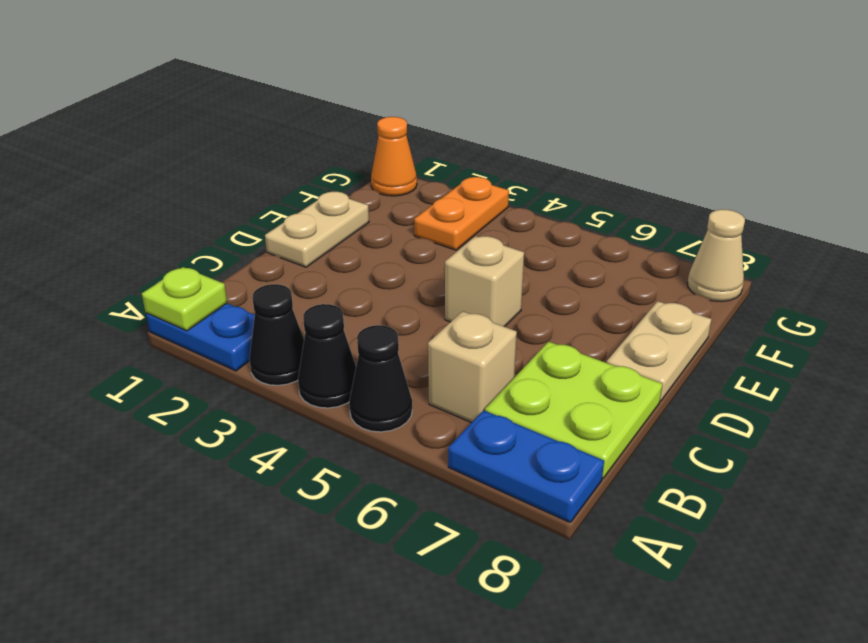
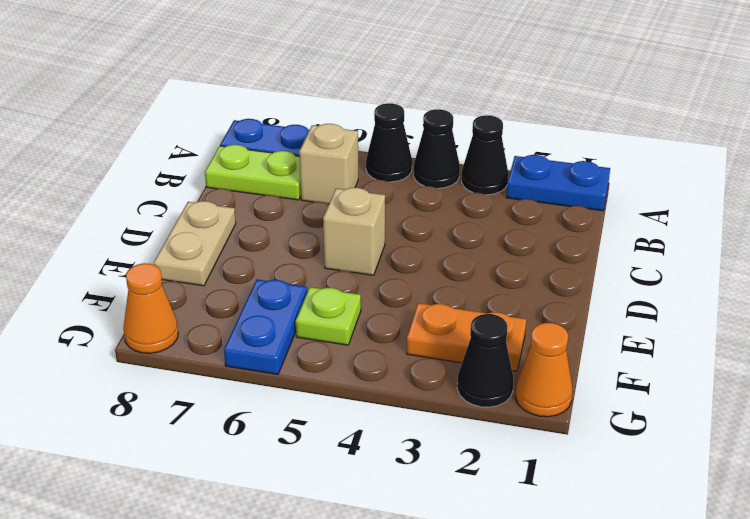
lime plate A1 level 2 -> lime plate F5 level 1
lime plate B7:C8 level 1 -> lime plate B7:B8 level 1
tan plate D1:E1 level 1 -> none
orange plate F3:G3 level 1 -> orange plate F2:F3 level 1
none -> blue plate F6:G6 level 1
none -> black cone G2 level 1
tan cone G8 level 1 -> orange cone G8 level 1

